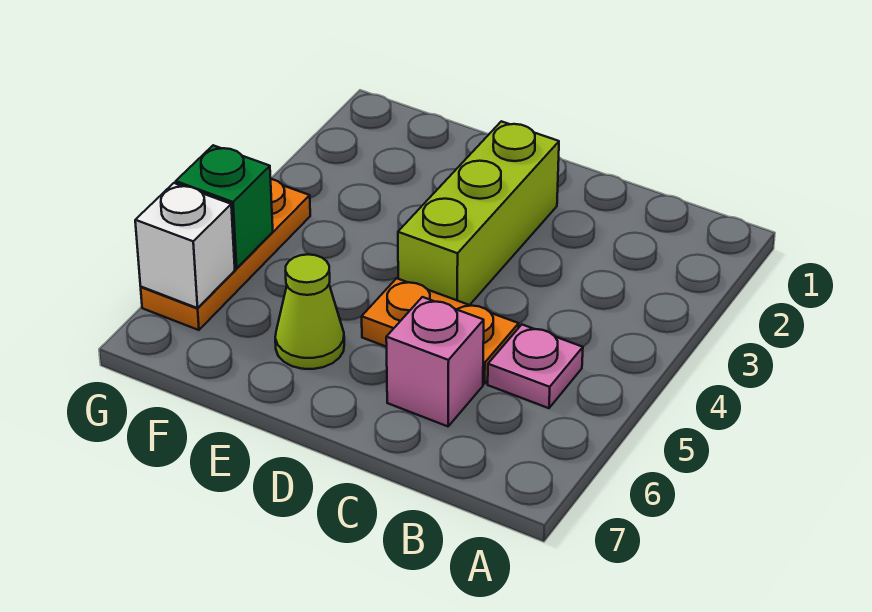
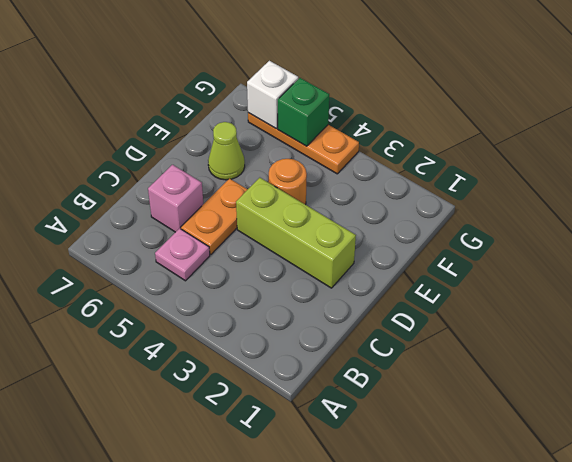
none -> orange round brick E4 level 1

